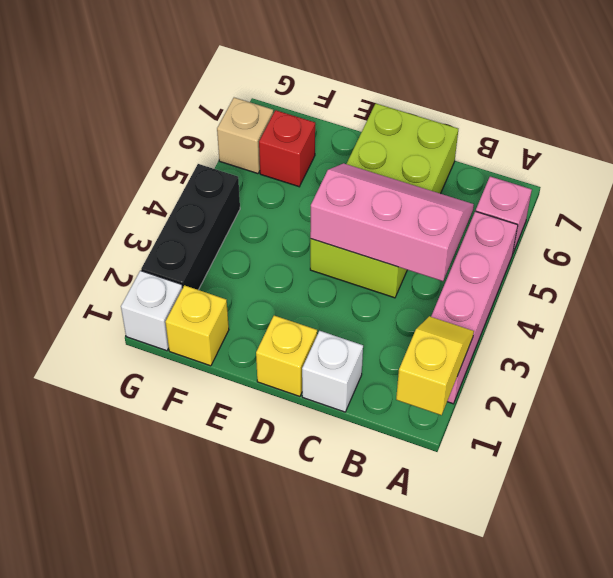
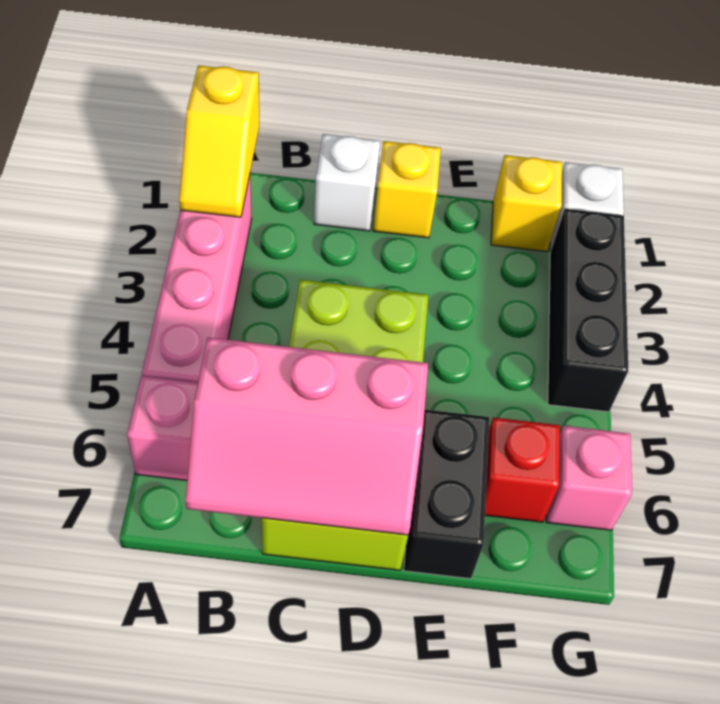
pink slope B4:D5 level 2 top 4 -> pink slope B6:D7 level 2 top 6
none -> black brick E6:E7 level 1
tan brick G6 level 1 -> pink brick G6 level 1

